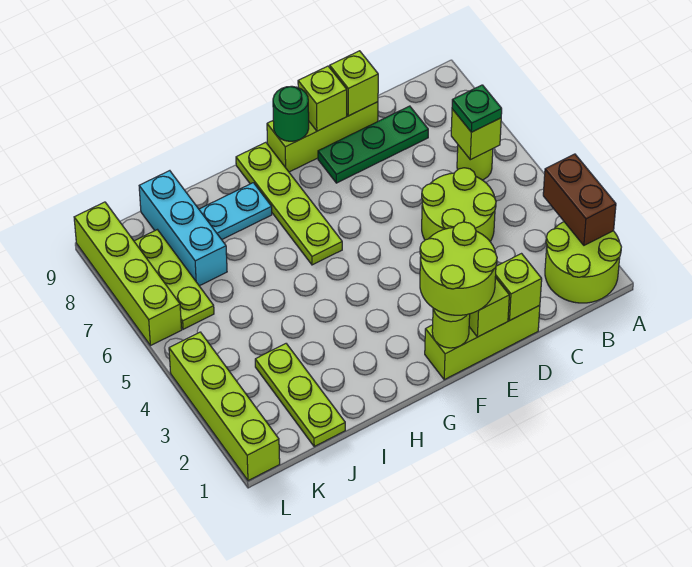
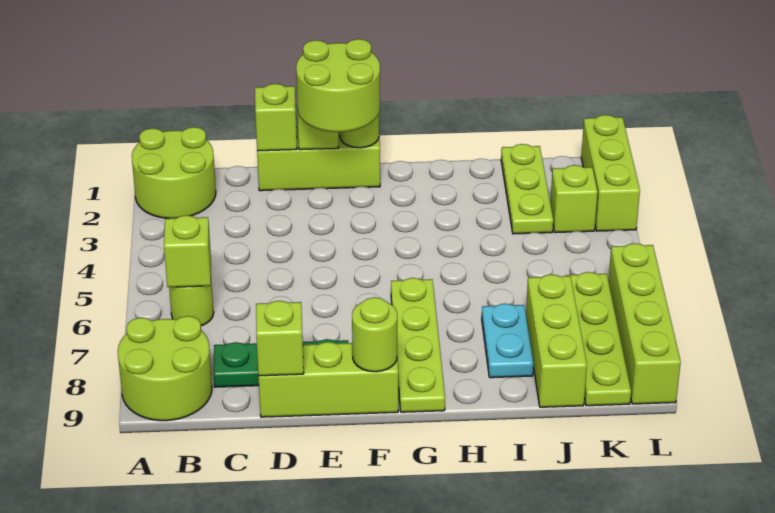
brown brick A2:A3 level 2 -> none
green plate B6 level 3 -> none
lime round brick C4:D5 level 1 -> lime round brick A8:B9 level 1
lime brick E9 level 2 -> lime brick K3 level 1
green round brick F9 level 2 -> lime round brick F9 level 2
cyan plate H8:I8 level 1 -> cyan plate I7:I8 level 1
cyan brick J7:J9 level 1 -> lime brick J7:J9 level 1
lime plate K6:K8 level 1 -> lime plate K6:K9 level 1
lime brick L1:L4 level 1 -> lime brick L1:L3 level 1

